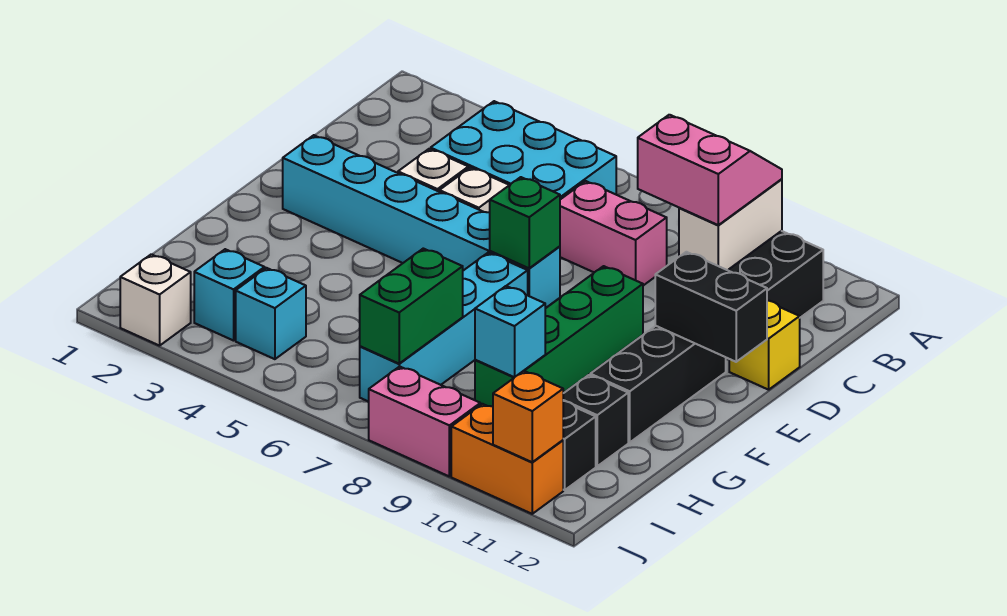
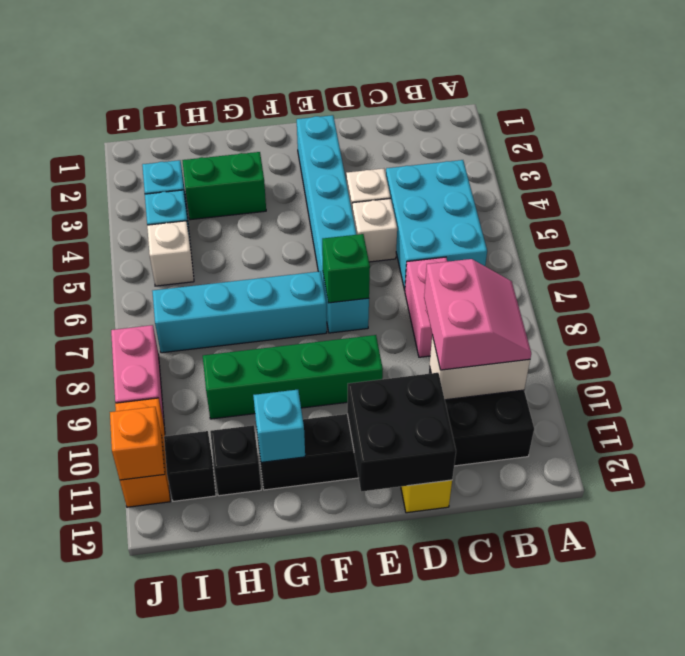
black brick E11:E12 level 2 -> black brick D11:E12 level 2
green brick H7:I7 level 2 -> green brick G3:H3 level 1
cyan brick H9 level 2 -> cyan brick G11 level 2
white brick J2 level 1 -> white brick I5 level 1

